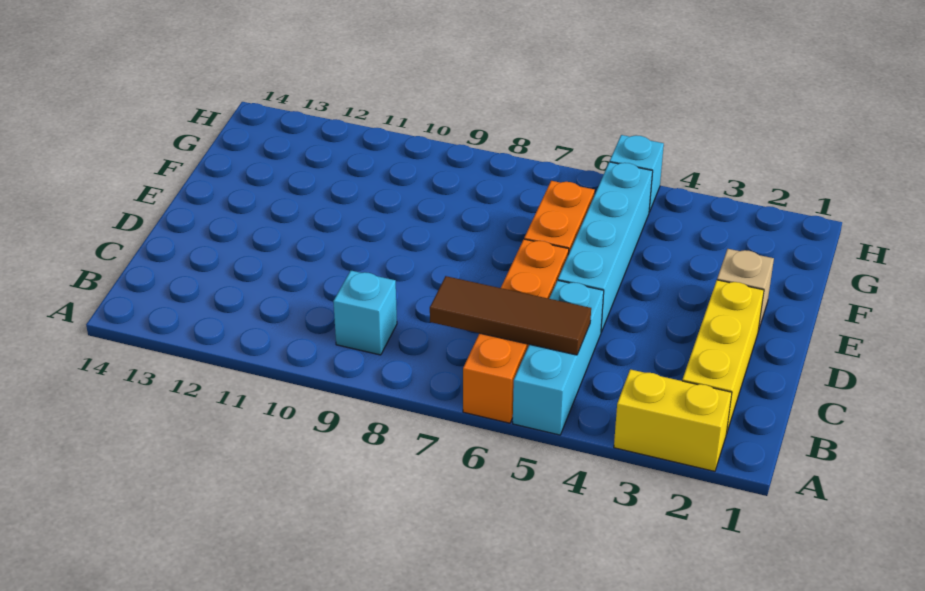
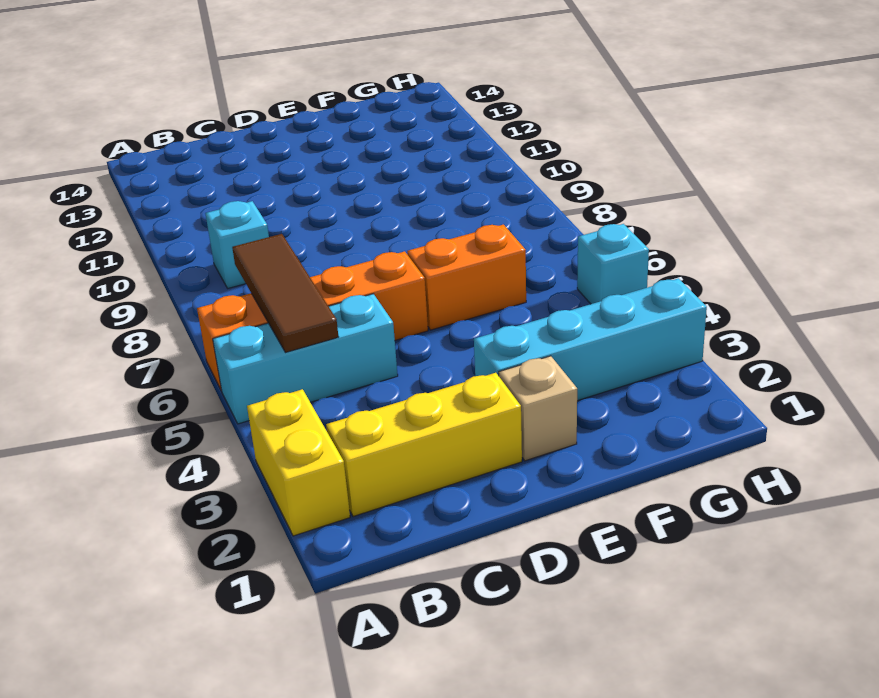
cyan brick D5:G5 level 1 -> cyan brick E3:H3 level 1

